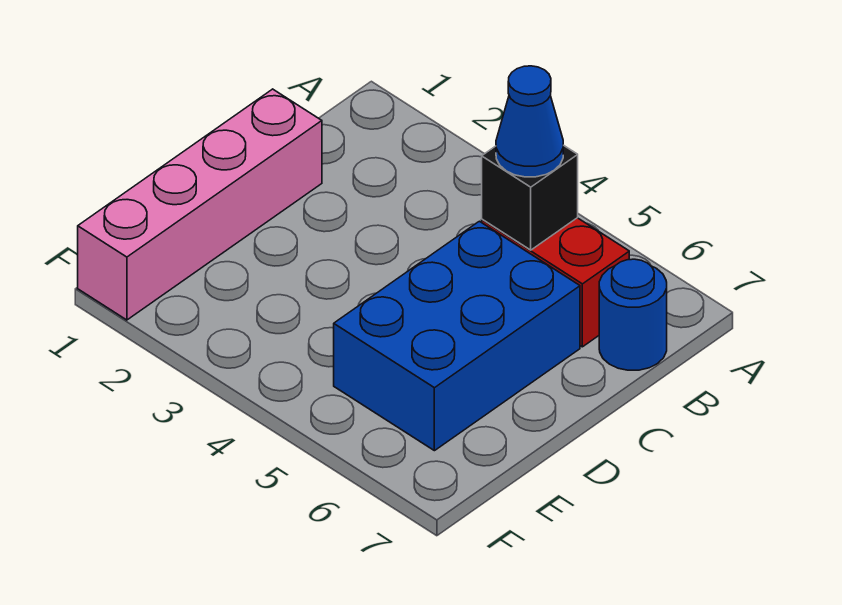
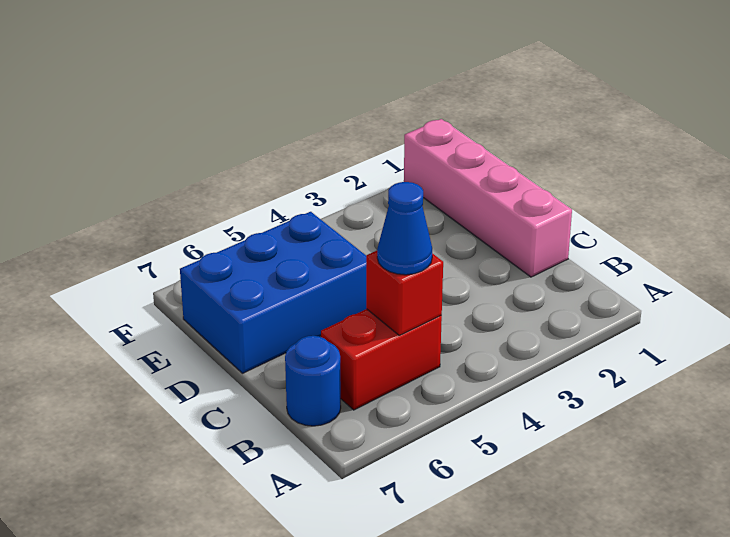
black brick B5 level 2 -> red brick B5 level 2
blue brick C5:E6 level 1 -> blue brick D5:E7 level 1

